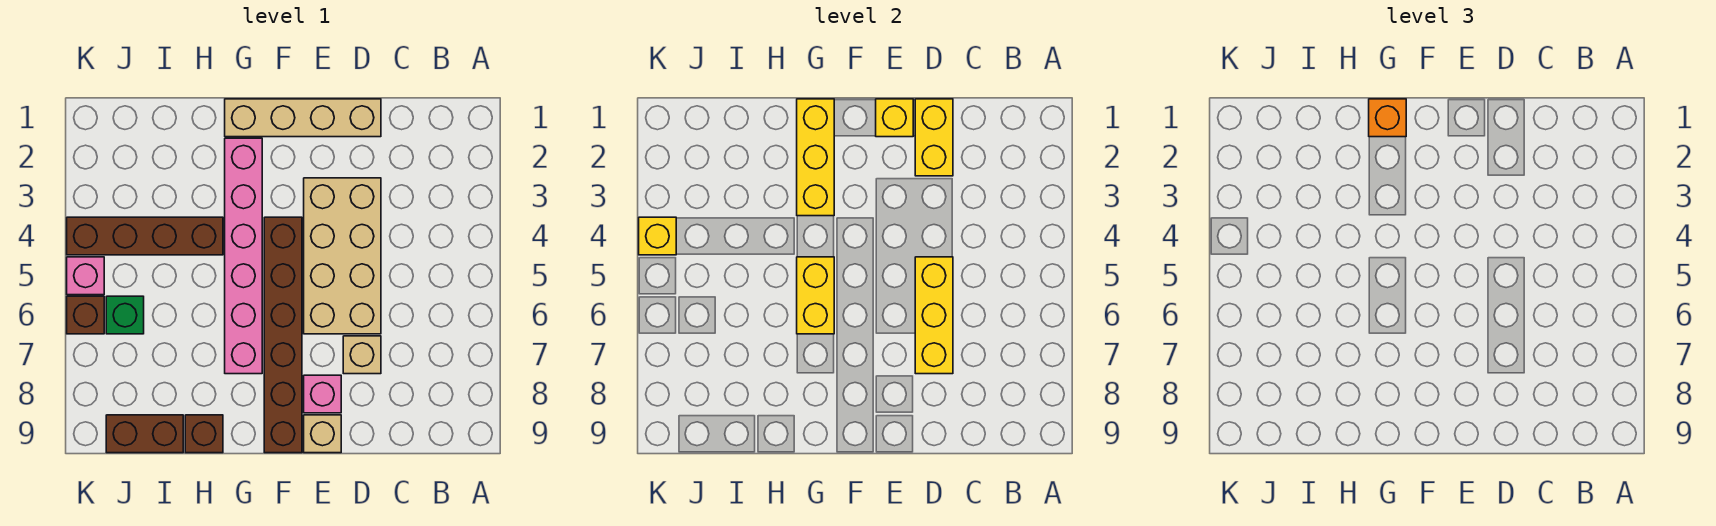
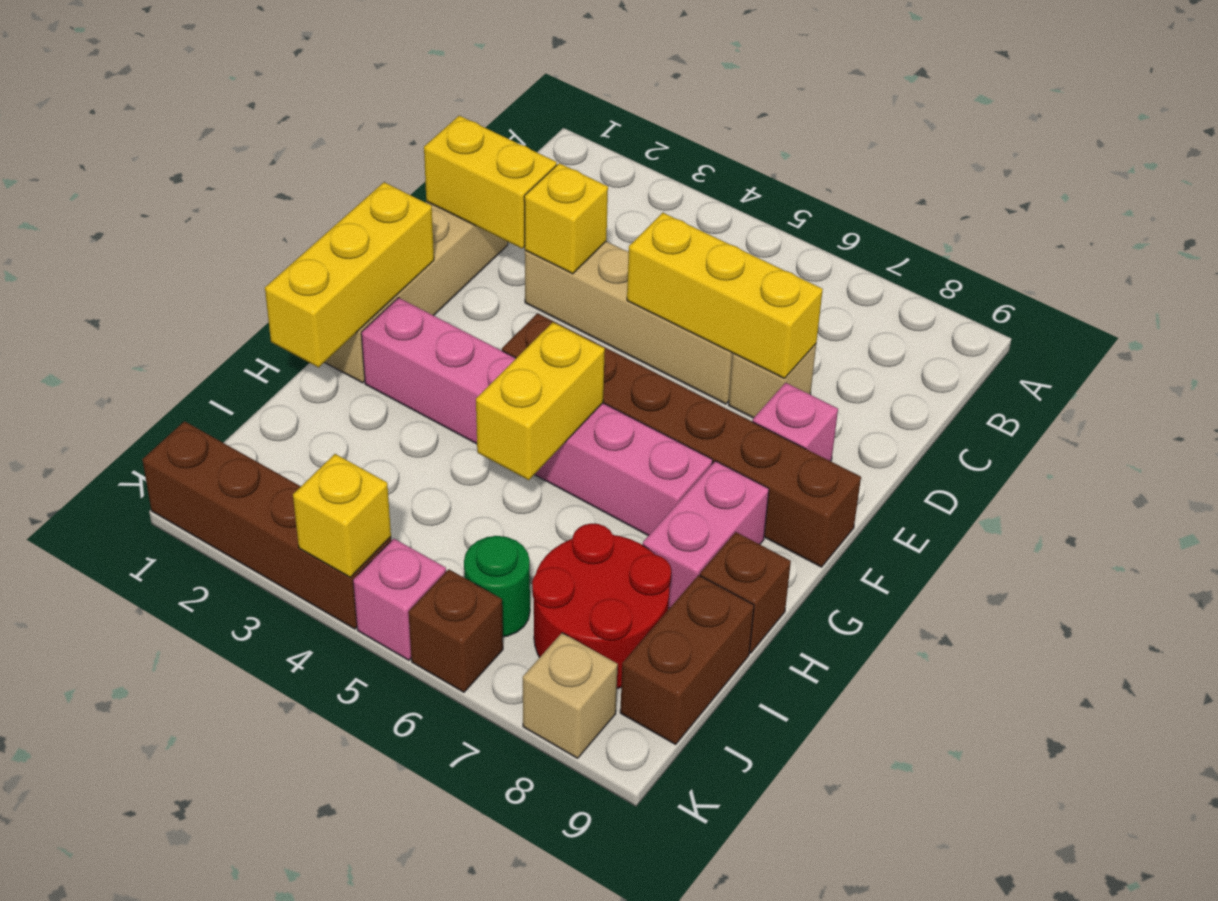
tan brick D3:E6 level 1 -> tan brick D3:D6 level 1
yellow brick E1 level 2 -> yellow brick D3 level 2
tan brick E9 level 1 -> tan brick K8 level 1
yellow brick G1:G3 level 2 -> yellow brick F1:H1 level 2
orange brick G1 level 3 -> none
yellow brick G5:G6 level 2 -> yellow brick G5:H5 level 2
none -> pink brick G8:H8 level 1
brown brick H4:K4 level 1 -> brown brick K1:K4 level 1
none -> red round brick I7:J8 level 1
green brick J6 level 1 -> green round brick J6 level 1

